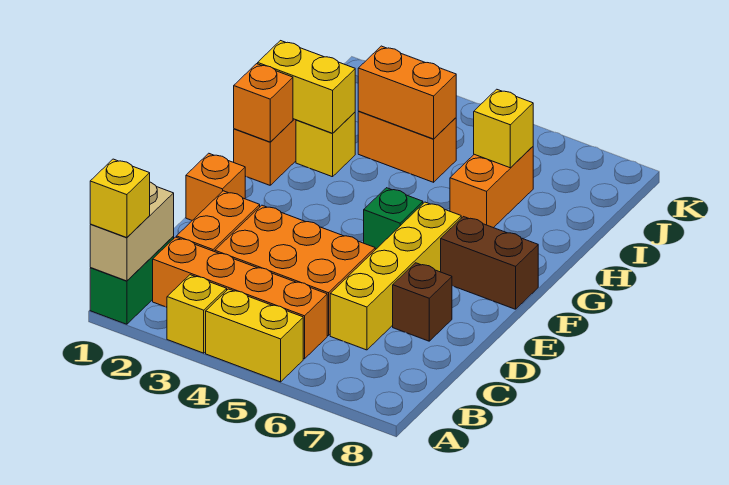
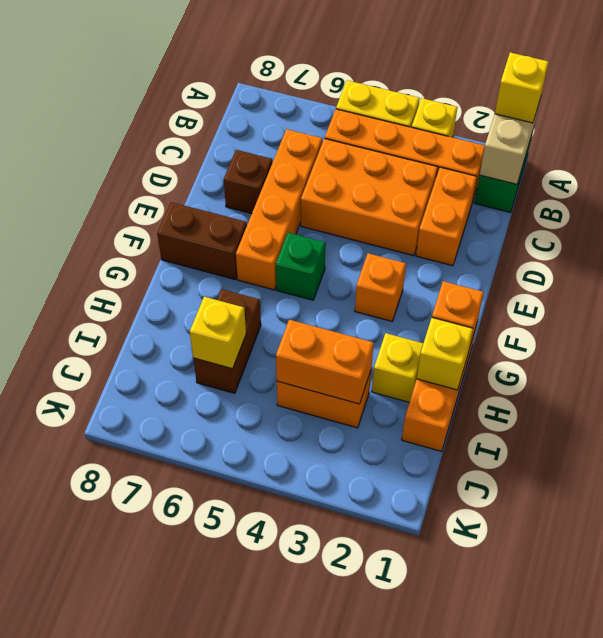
yellow brick C6:F6 level 1 -> orange brick C6:F6 level 1
orange brick E1 level 1 -> orange brick F3 level 1
yellow brick H1:H2 level 2 -> yellow brick H1 level 2
orange brick H6:I6 level 1 -> brown brick H6:I6 level 1

